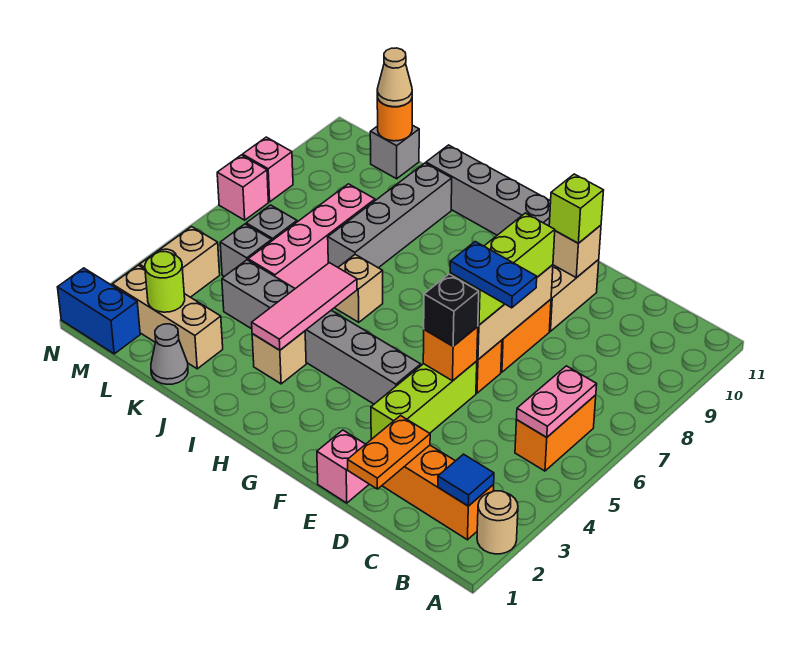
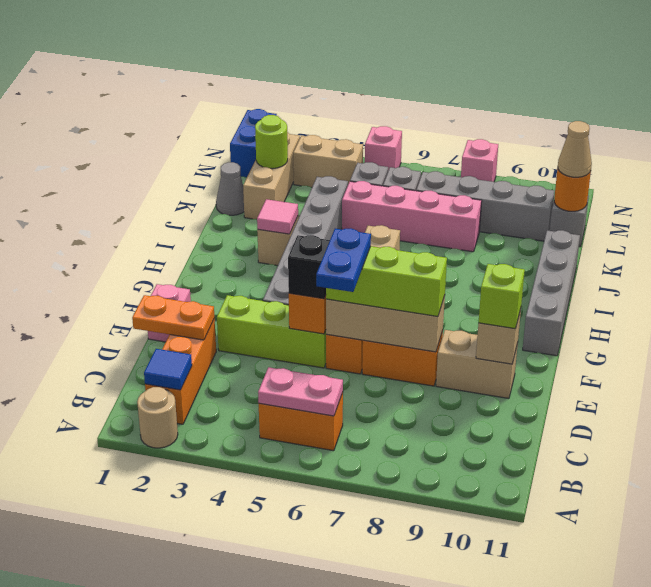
pink tile I3:I5 level 2 -> pink tile I3 level 2
grey brick J7:J10 level 1 -> grey brick L7:L10 level 1
pink brick N7 level 1 -> pink brick N5 level 1

